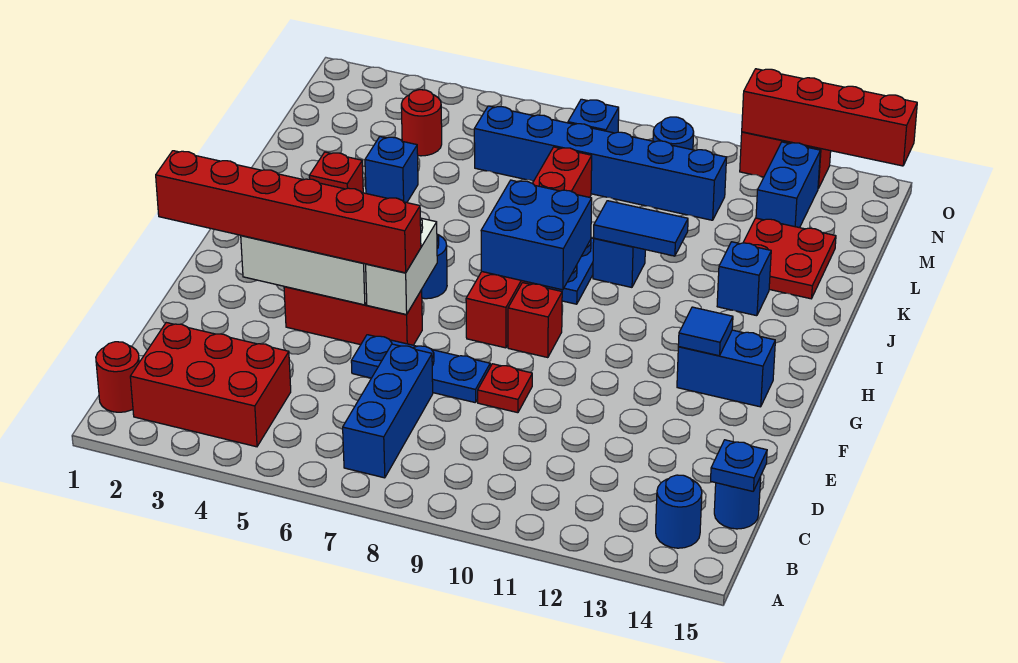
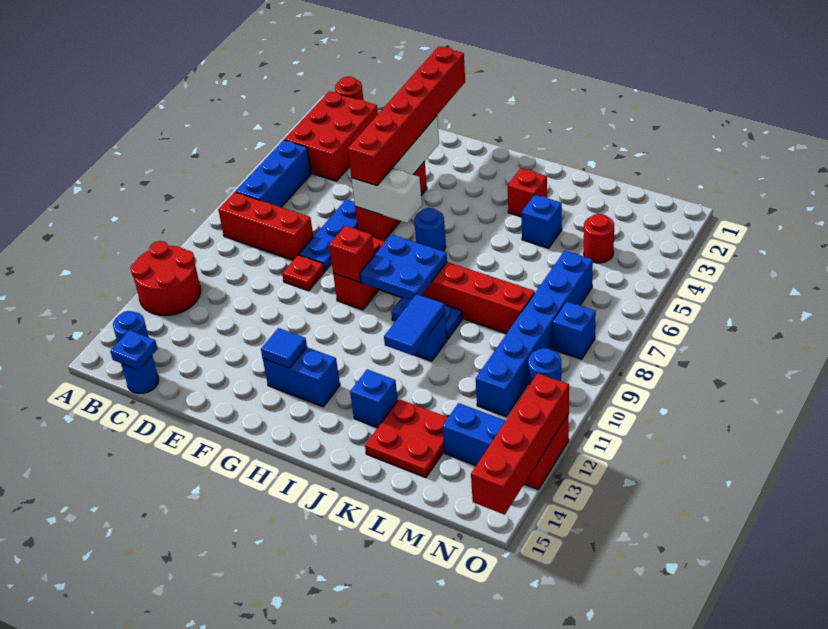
none -> red round brick A11:B12 level 1
blue brick B7:D7 level 1 -> blue brick B5:B7 level 1
none -> red brick B8:D8 level 1
none -> red brick G9 level 2
blue brick G13:G14 level 1 -> blue brick G13:H13 level 1
blue brick H8:I9 level 2 -> blue plate H8:I9 level 2

